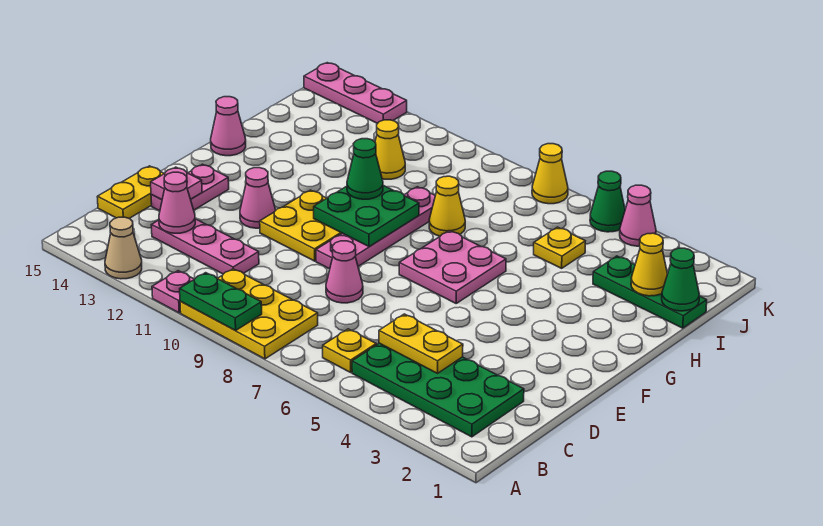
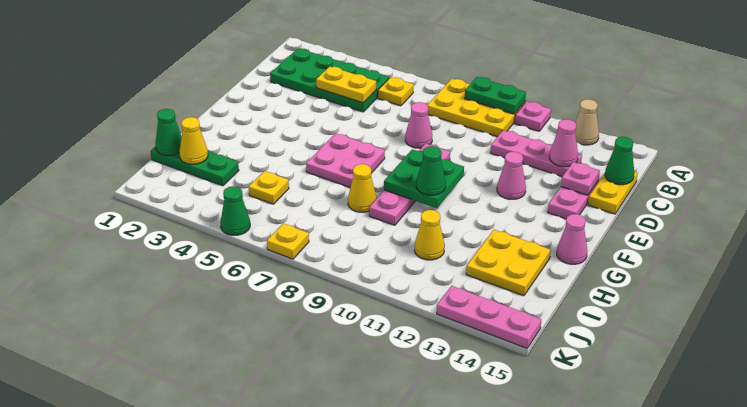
none -> green cone C15 level 2
yellow plate E10:F11 level 1 -> yellow plate H13:I14 level 1
pink cone K4 level 1 -> none
yellow cone K7 level 1 -> yellow plate K7 level 1

